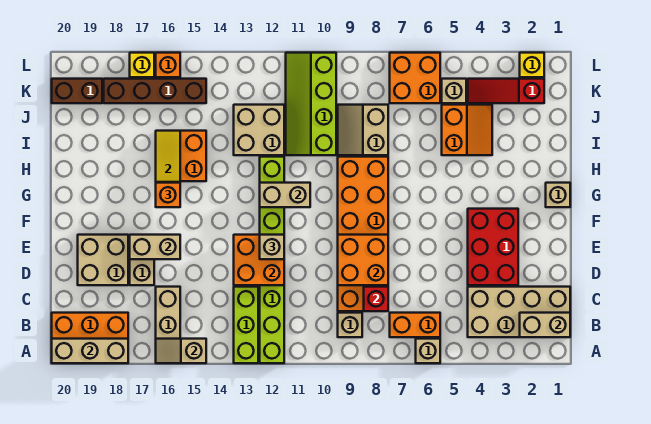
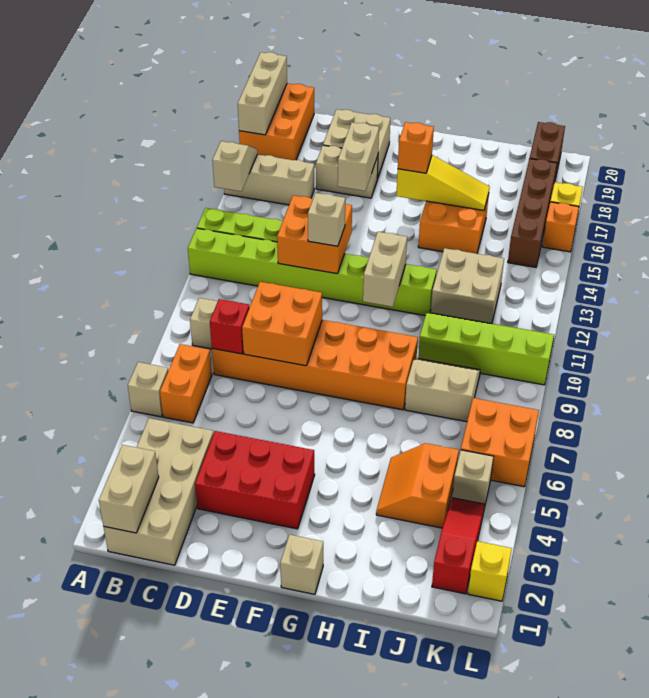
orange slope I4:J5 level 1 top 5 -> orange slope I4:J5 level 1 top J

